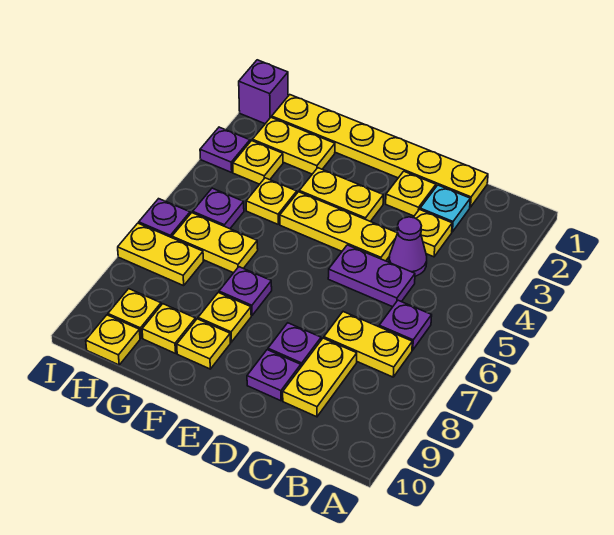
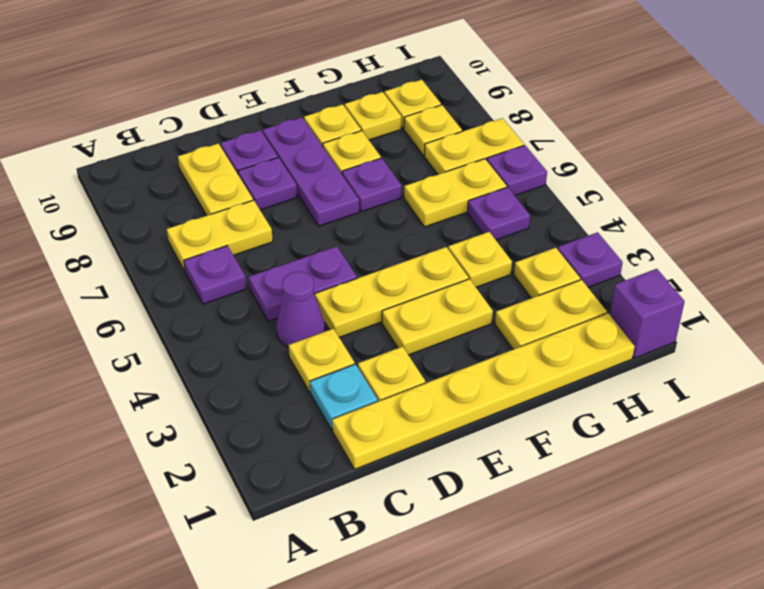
none -> purple plate E7:E9 level 1
yellow plate H10 level 1 -> yellow plate H8 level 1

